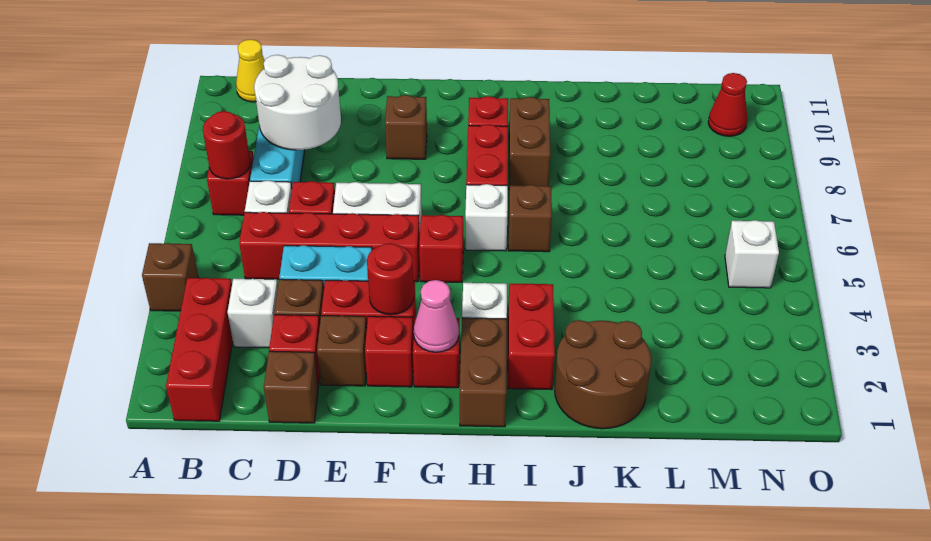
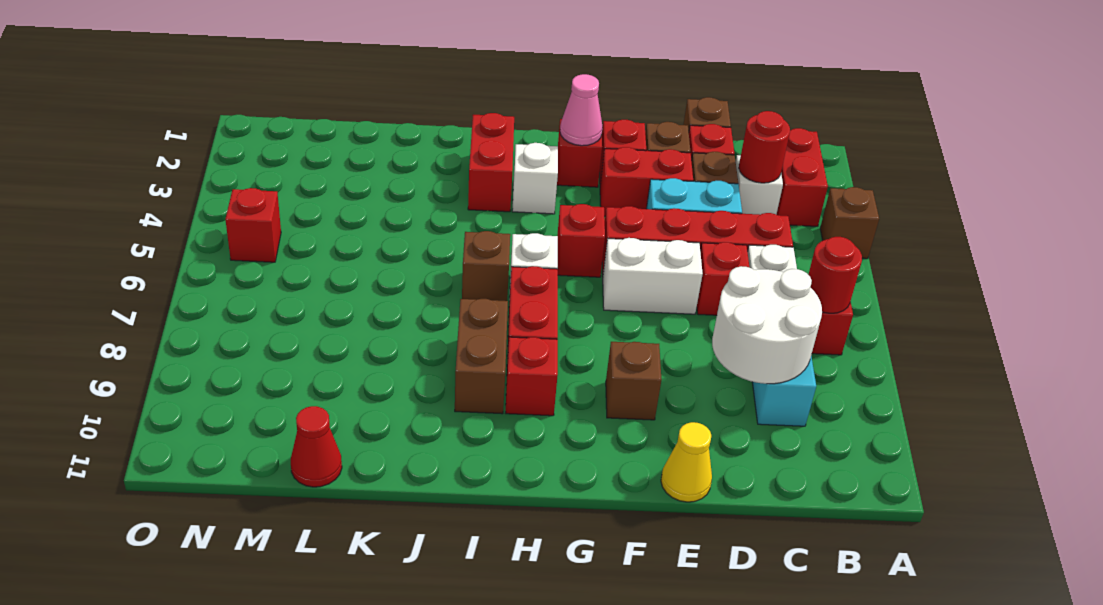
red brick B1:B3 level 1 -> red brick B2:B3 level 1
yellow cone B11 level 1 -> yellow cone E11 level 1
red round brick F3 level 2 -> red round brick C3 level 2
brown brick H1:H2 level 1 -> none
brown round brick J1:K2 level 1 -> none
white brick N5 level 1 -> red brick N5 level 1
red cone N10 level 1 -> red cone L11 level 1

